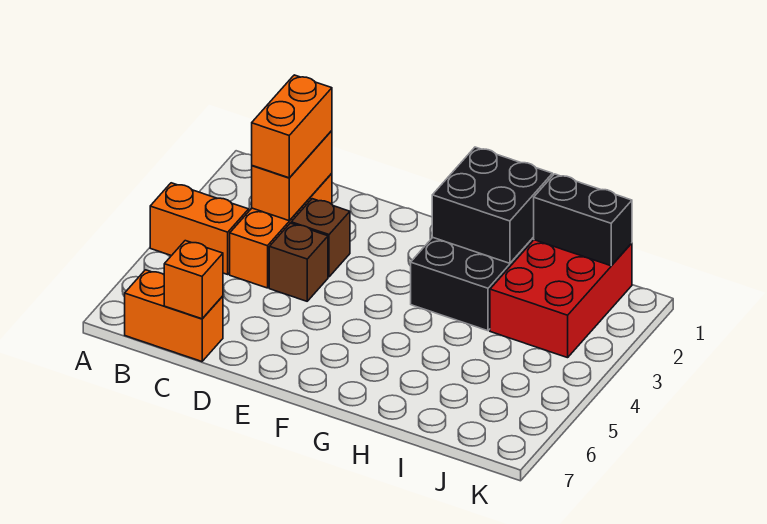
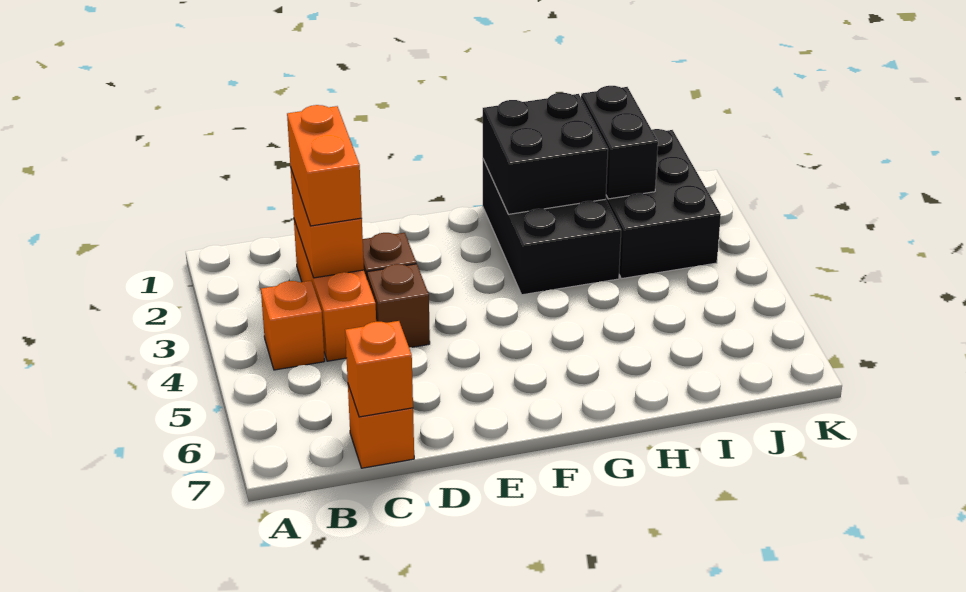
orange brick A4:B4 level 1 -> orange brick B4 level 1
orange brick B7:C7 level 1 -> orange brick C7 level 1
red brick I1:J3 level 1 -> black brick I1:J3 level 1
black brick I1:J1 level 2 -> black brick I1:I2 level 2

